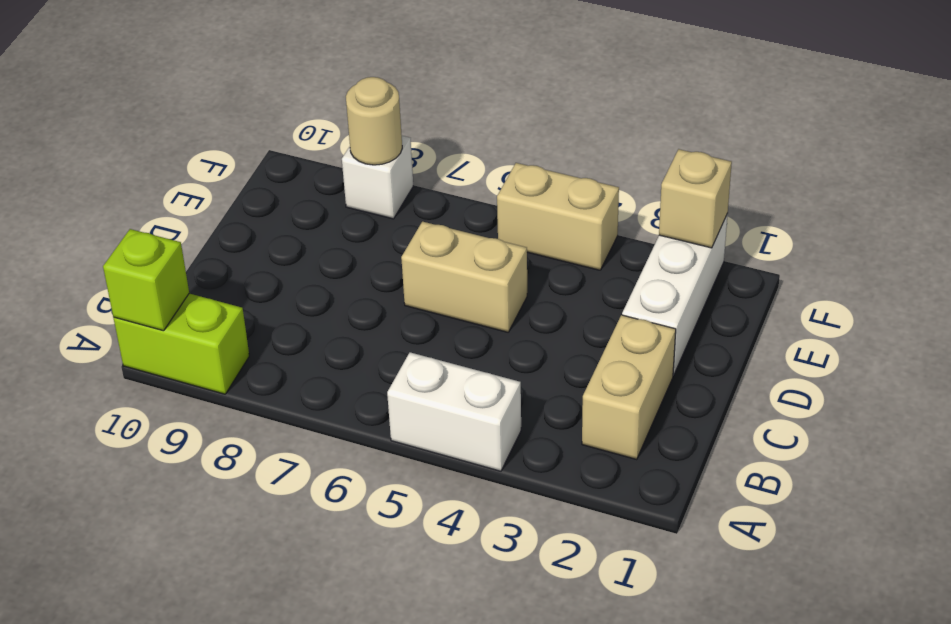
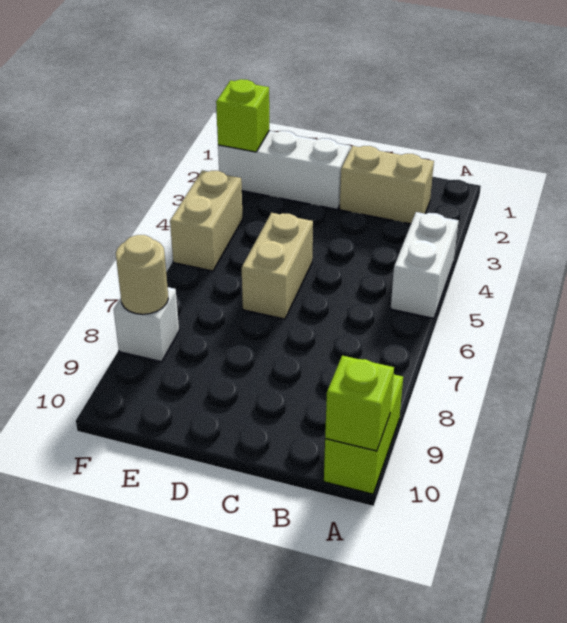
tan brick F2 level 2 -> lime brick F2 level 2

